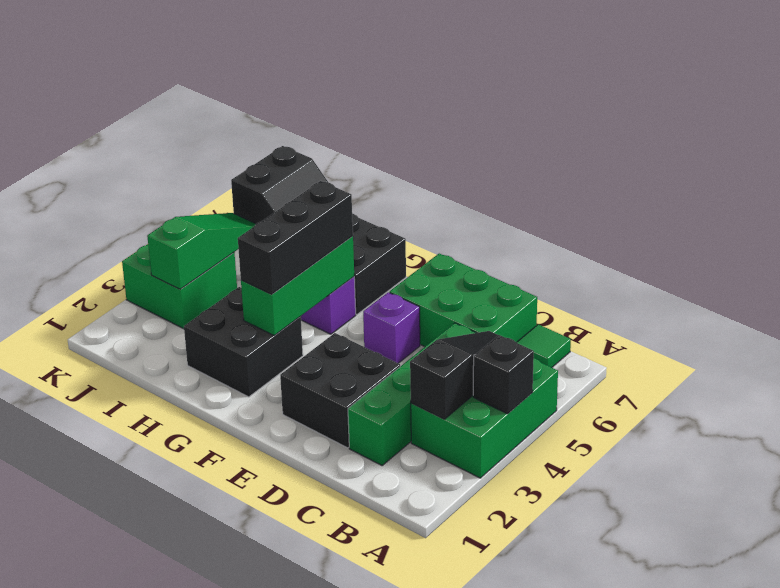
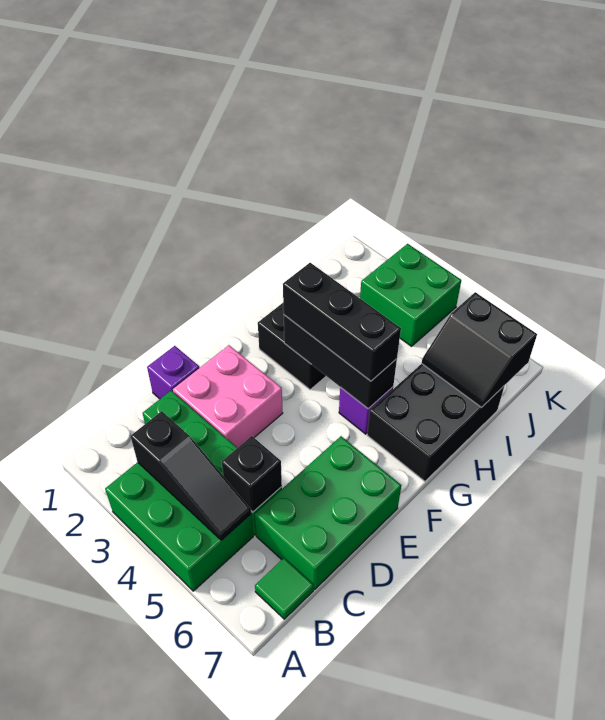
black brick A4 level 2 -> black brick C5 level 2
black brick D2:E3 level 1 -> pink brick D2:E3 level 1
purple brick E5 level 1 -> purple brick D1 level 1
green brick G3:G5 level 2 -> black brick G3:G5 level 2
green slope J3:J5 level 2 top 3 -> none

